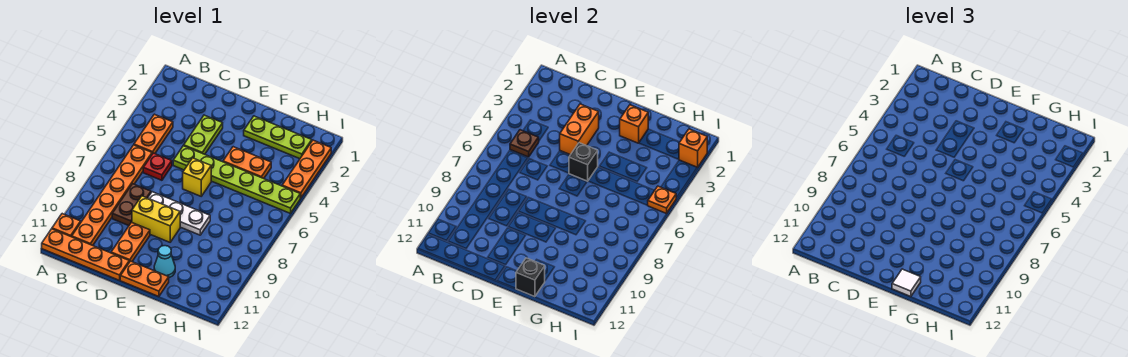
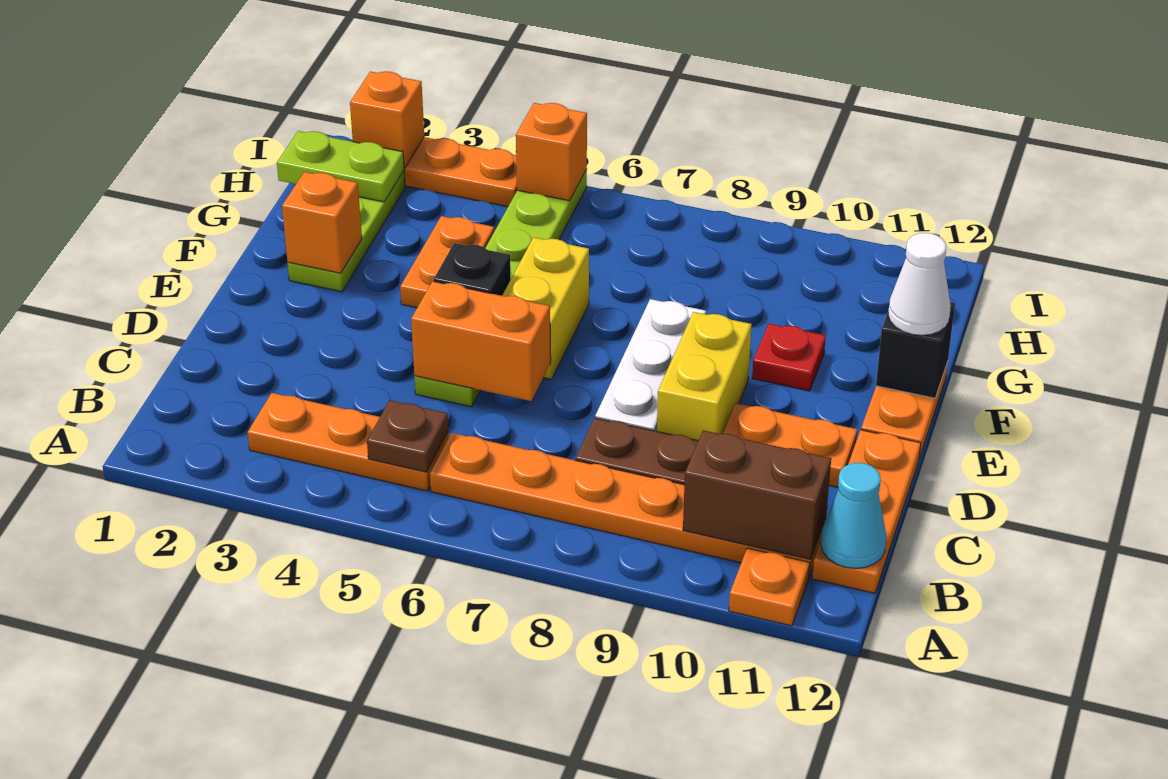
orange plate A12:D12 level 1 -> orange plate B12:D12 level 1
orange plate B4:B5 level 1 -> orange plate B3:B5 level 1
none -> brown brick B10:B11 level 2
red plate C6 level 1 -> red plate F10 level 1
lime plate D3:D4 level 1 -> lime plate H1:H2 level 2
orange brick D3:D4 level 2 -> orange brick D5:D6 level 2
yellow brick E6 level 1 -> yellow brick E6:F6 level 1
cyan cone F11 level 1 -> cyan cone B12 level 2
white tile F12 level 3 -> white cone F12 level 3
orange plate I5 level 2 -> orange brick I5 level 2

